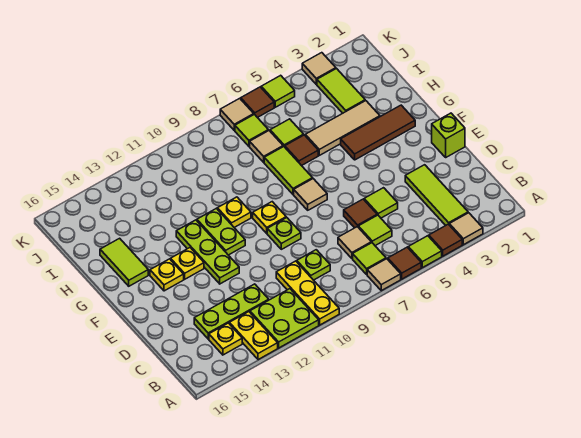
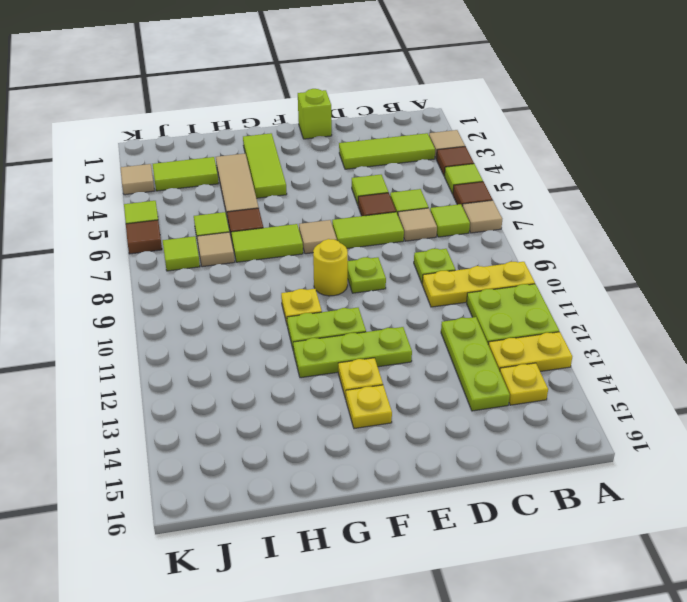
yellow plate F9 level 1 -> yellow round brick F9 level 1
brown tile G2:G4 level 1 -> lime tile G2:G4 level 1
lime tile G15:H15 level 1 -> lime tile D7:E7 level 1
tan tile K7 level 1 -> none

